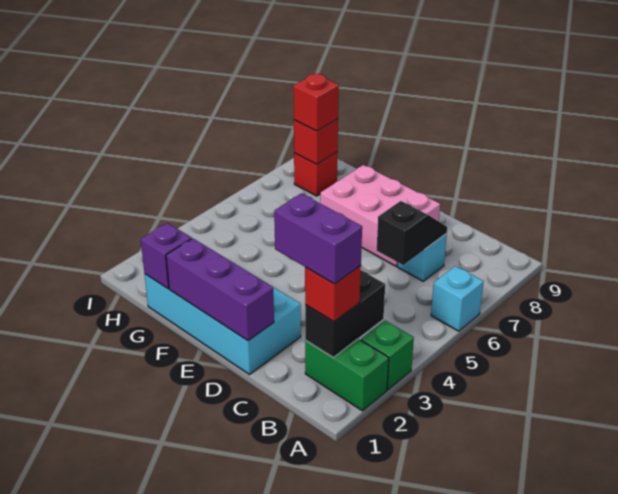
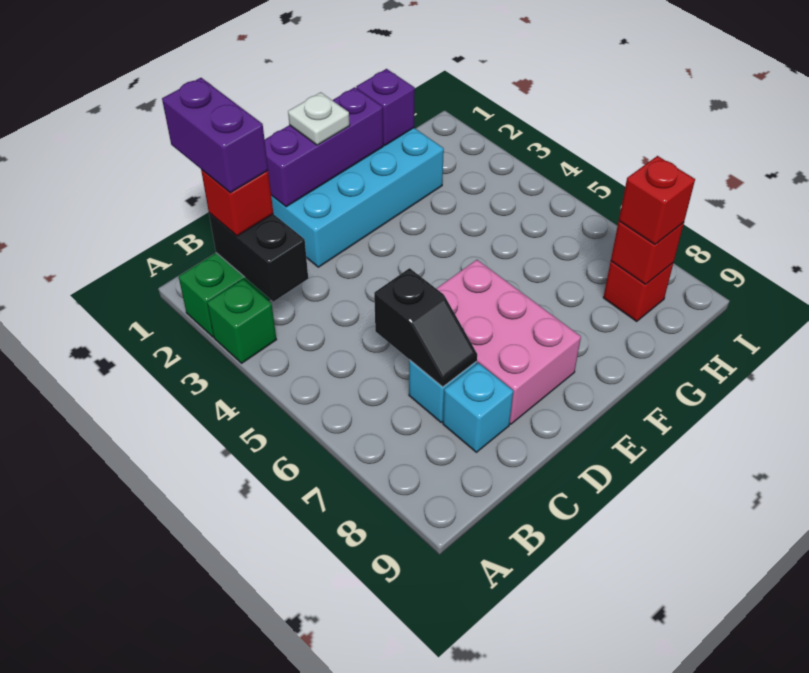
cyan brick A6 level 1 -> cyan brick C8 level 1
purple brick B2:C2 level 4 -> purple brick B1:B2 level 4
pink brick D7:F8 level 1 -> pink brick D6:E8 level 1
none -> white plate E1 level 3

